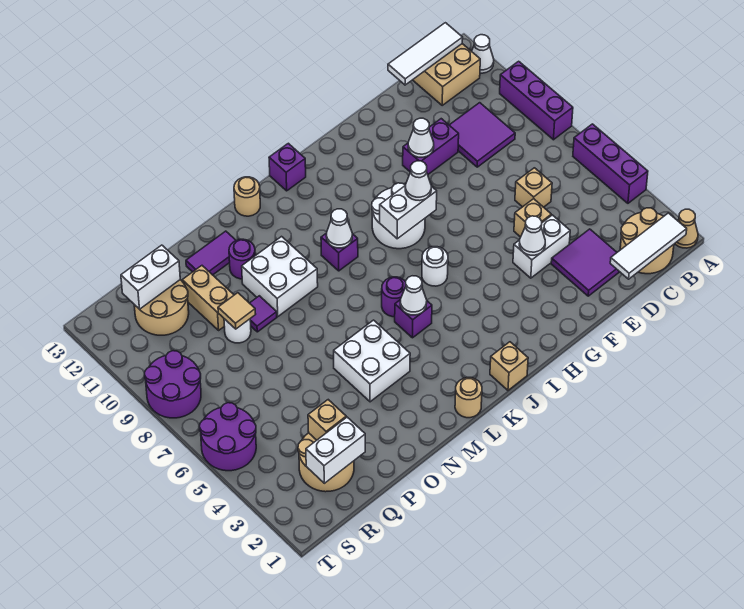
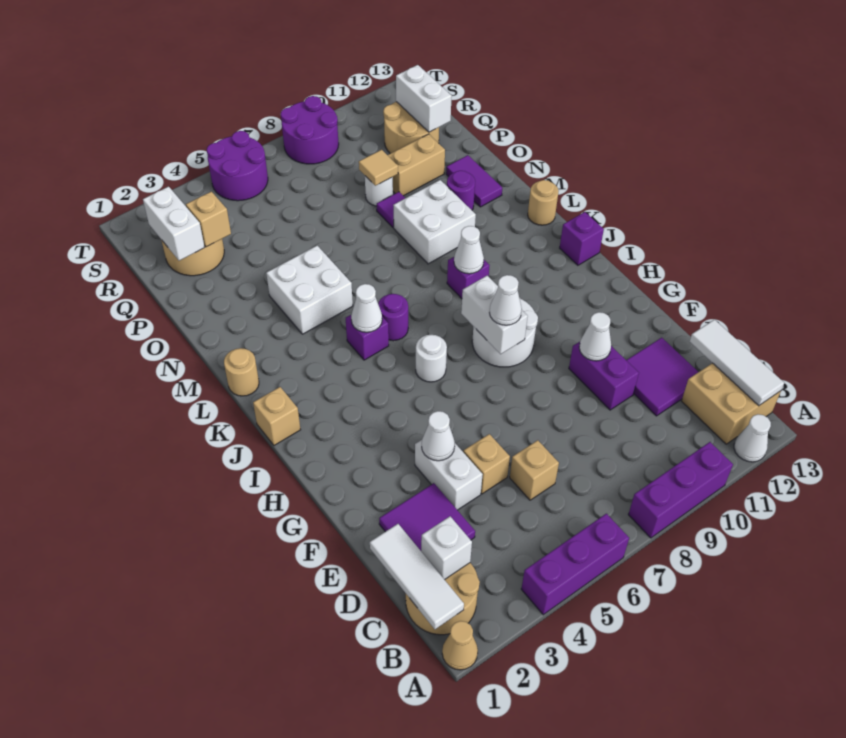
none -> white brick C2 level 2
purple tile C9:D10 level 1 -> purple tile D11:E12 level 1

